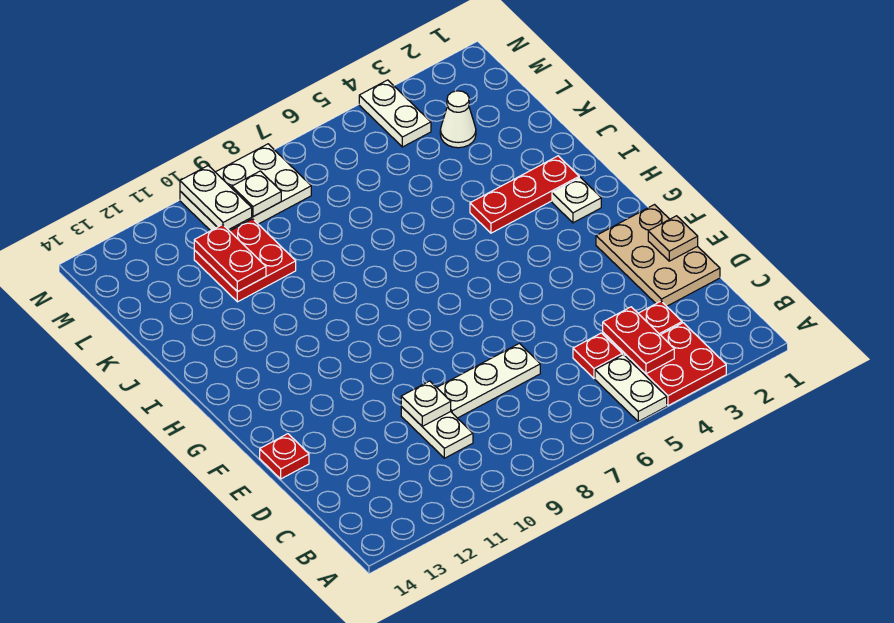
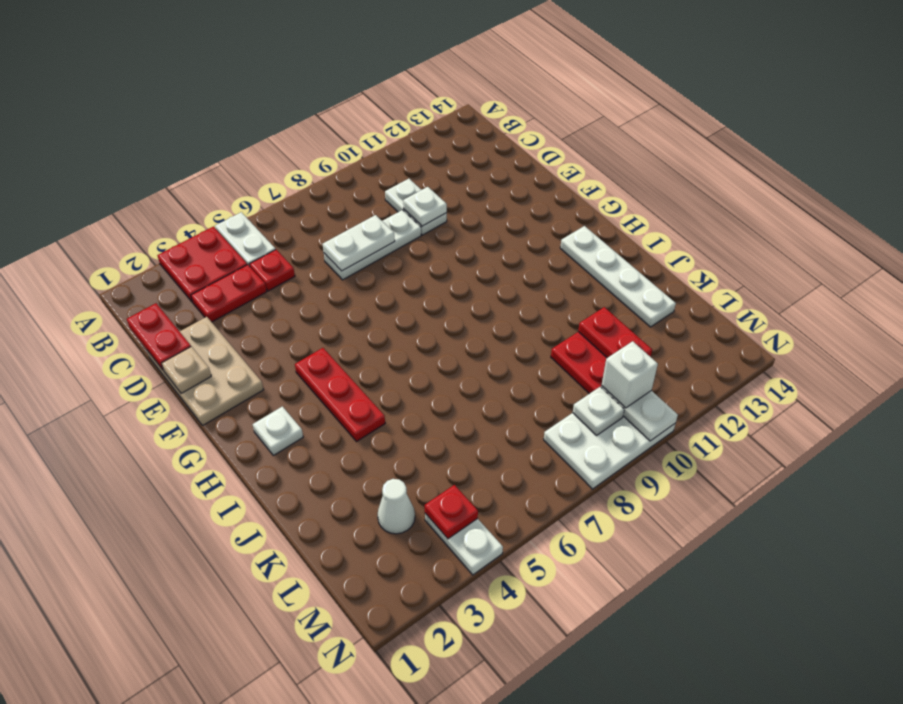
red plate B4:C4 level 2 -> red plate C1:D1 level 2
none -> white plate D7:D8 level 2
red plate E14 level 1 -> red plate M4 level 2
none -> white plate H13:K13 level 1
red plate I2:I4 level 1 -> red plate G4:I4 level 1
none -> white brick M10 level 3

